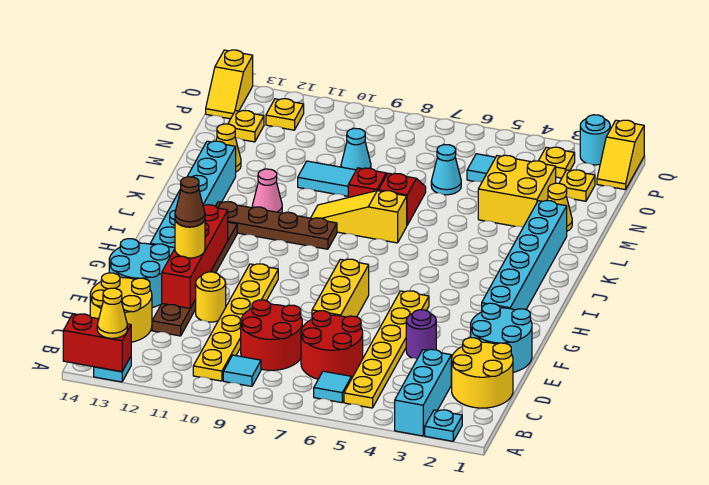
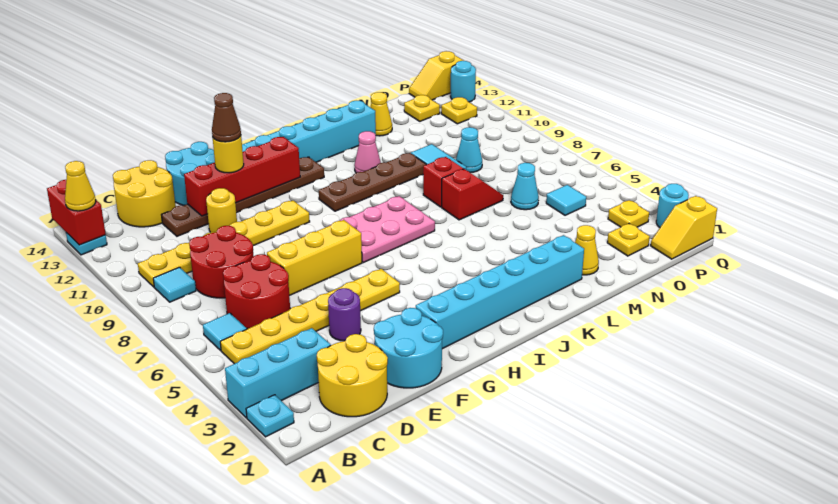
none -> pink plate H7:J8 level 1
brown plate J9:J12 level 1 -> brown plate I10:L10 level 1
yellow slope K7:K9 level 1 top 7 -> none
yellow brick M3:N4 level 1 -> none
none -> cyan round brick Q13 level 1

